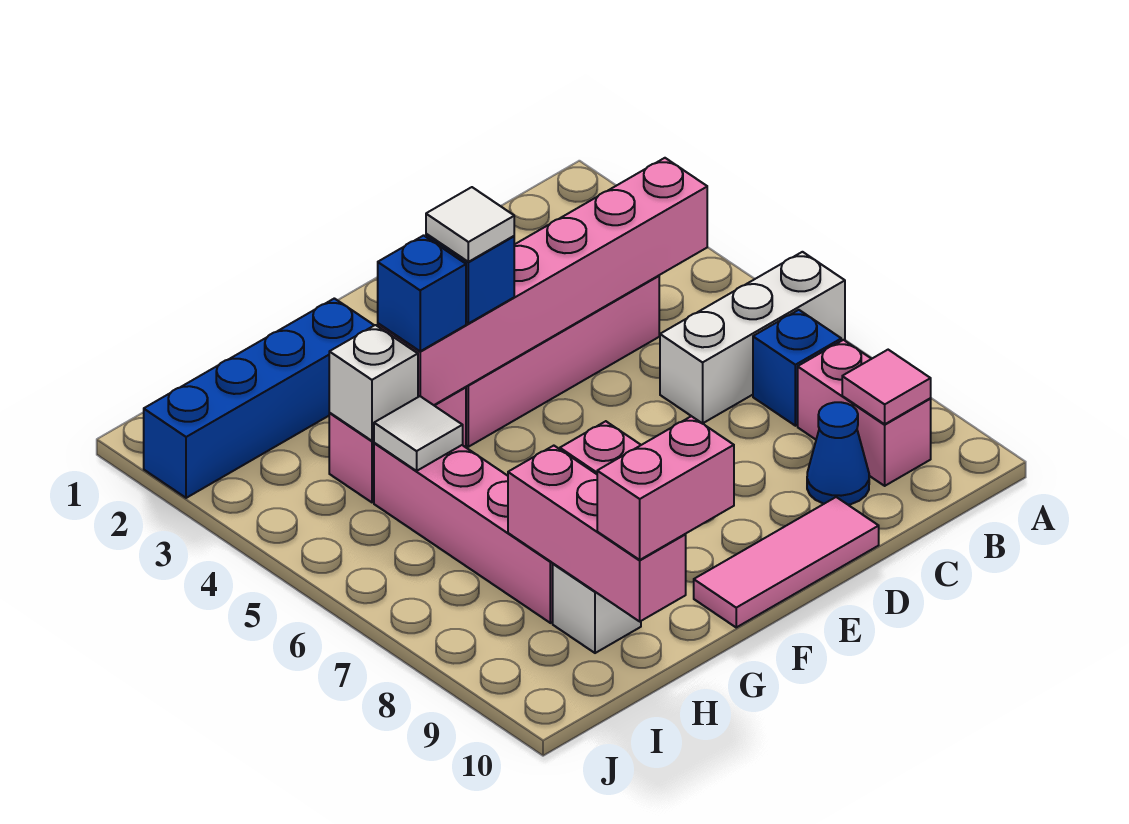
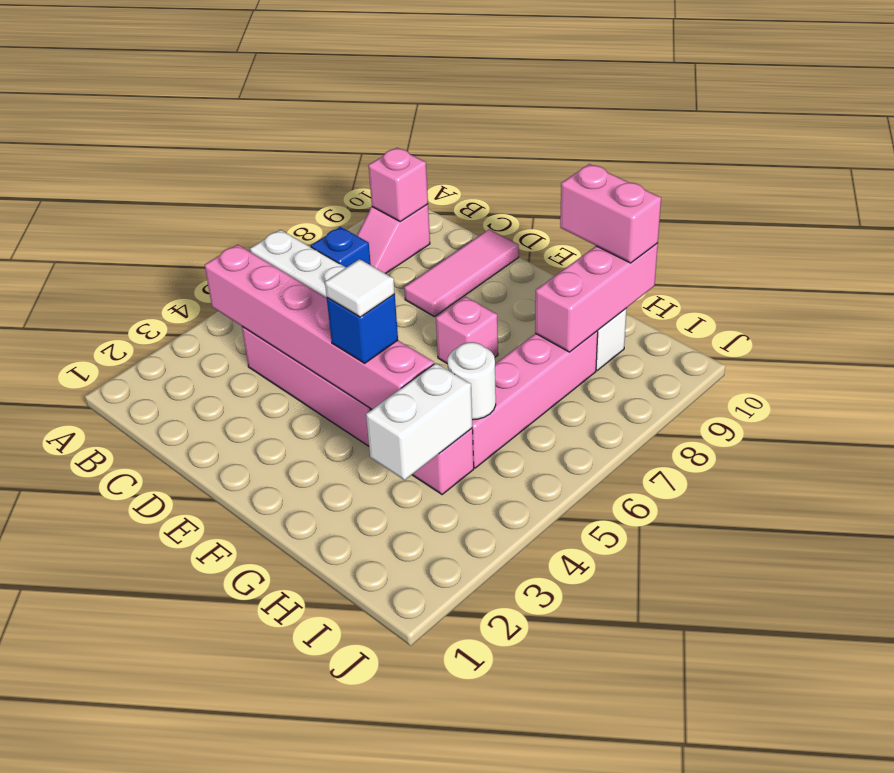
pink brick B8:B9 level 1 -> pink slope B8:B9 level 1 top 9
pink tile B9 level 2 -> pink brick B9 level 2
blue cone C9 level 1 -> none
pink tile D10:F10 level 1 -> pink tile D8:D10 level 1
blue brick G2:J2 level 1 -> none
blue brick G4 level 3 -> none
white brick H4 level 2 -> white brick H3:H4 level 2
white tile H5 level 2 -> white round brick H5 level 2

